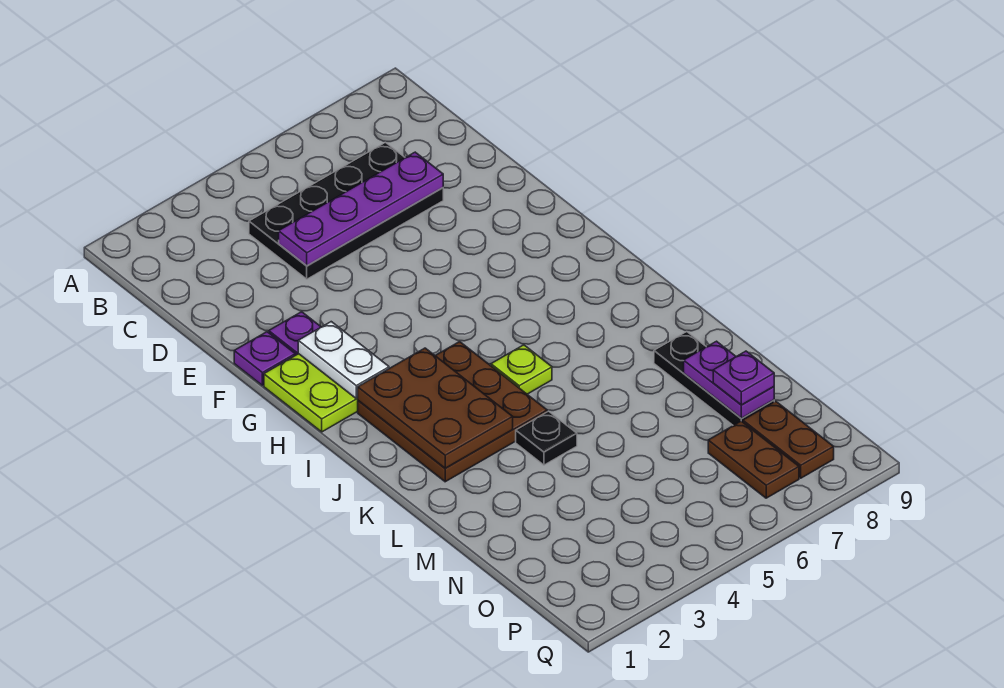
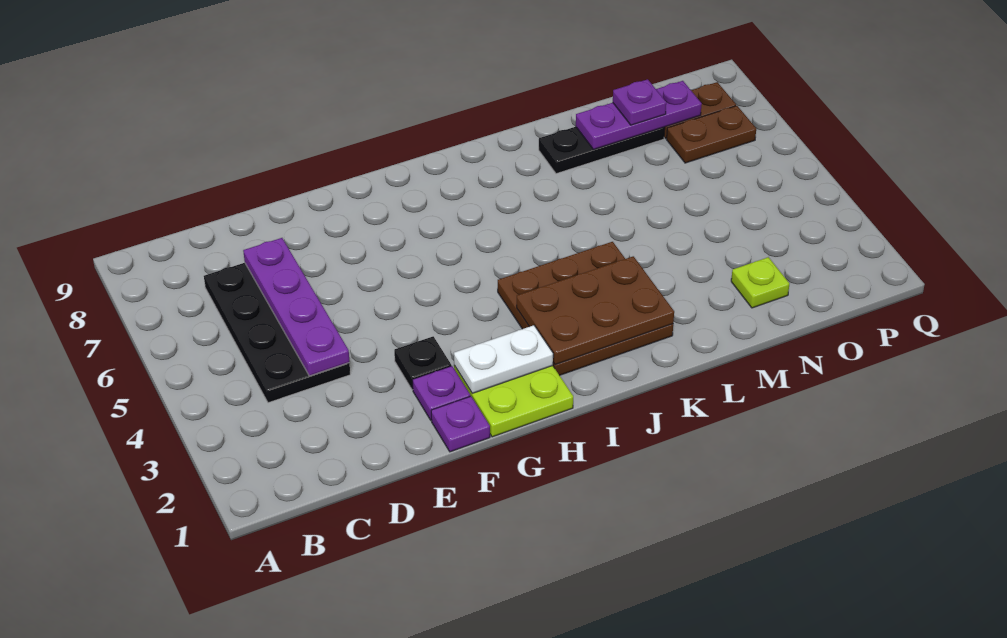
lime plate J5 level 1 -> lime plate N2 level 1
black plate L4 level 1 -> black plate F3 level 1
purple plate M8:N8 level 2 -> purple plate M8:O8 level 2

